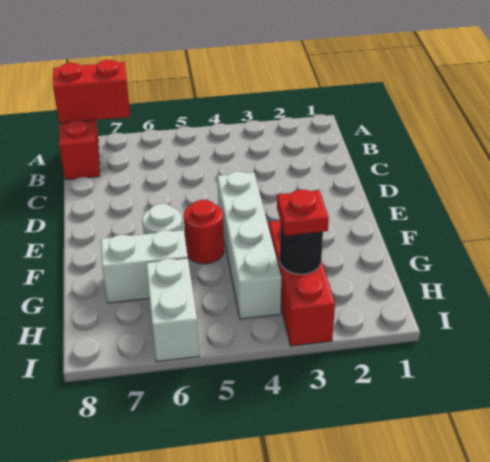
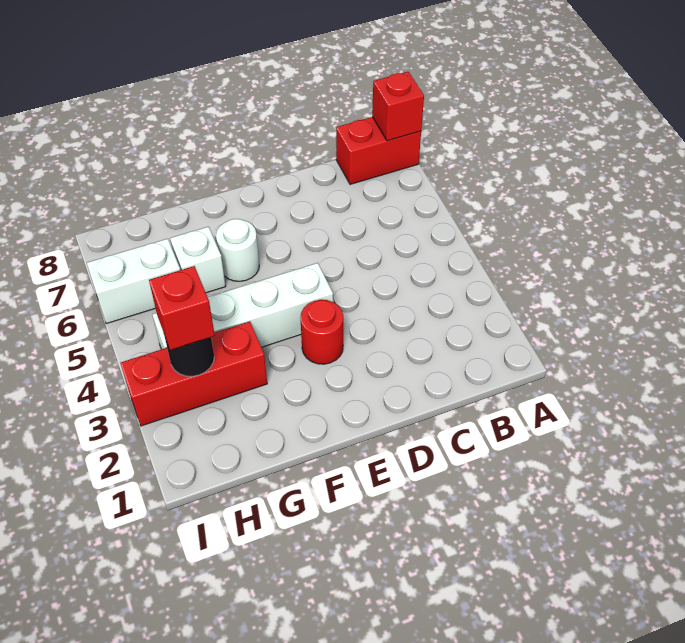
red brick A7:A8 level 2 -> red brick A8 level 2
red round brick F5 level 1 -> red round brick E3 level 1
white brick G6:G7 level 1 -> white brick G6 level 1
red plate H3 level 3 -> red brick H3 level 3

